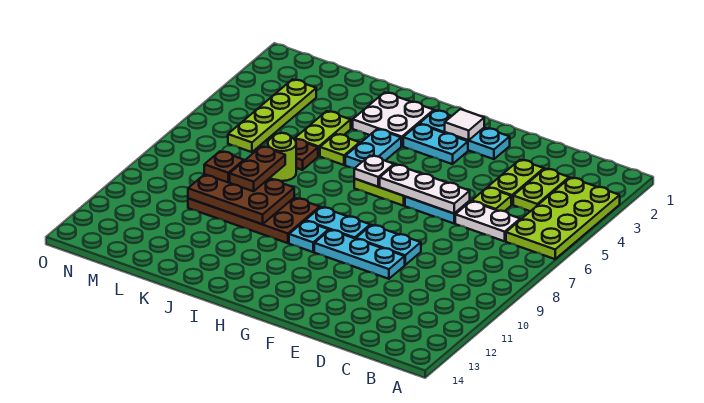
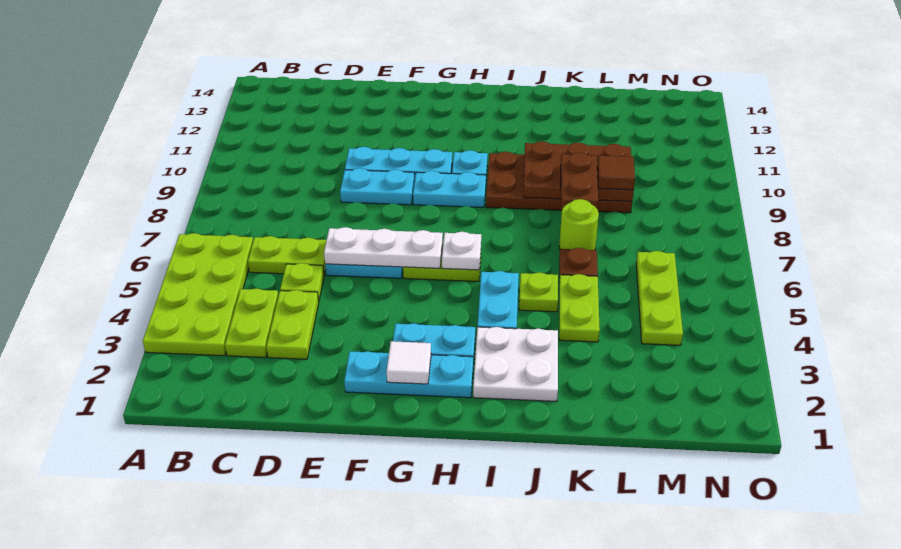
white plate C6:D6 level 1 -> lime plate C6:D6 level 1
brown plate L9 level 3 -> brown tile L9 level 3
lime plate M3:M6 level 1 -> lime plate M4:M6 level 1

